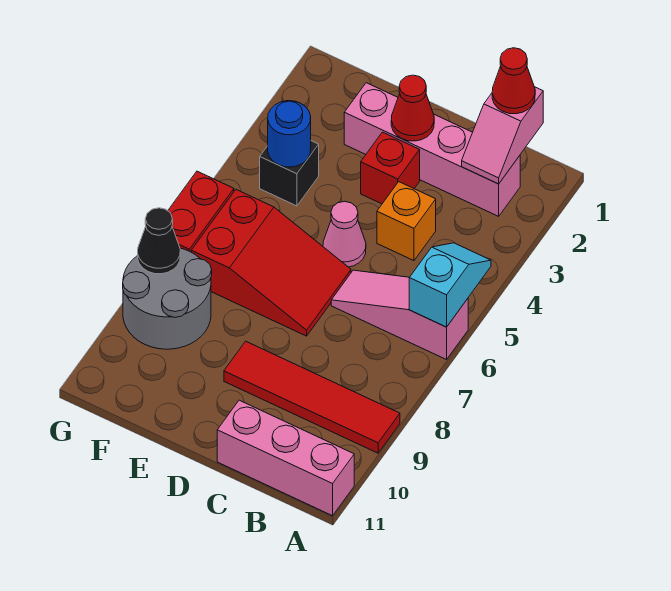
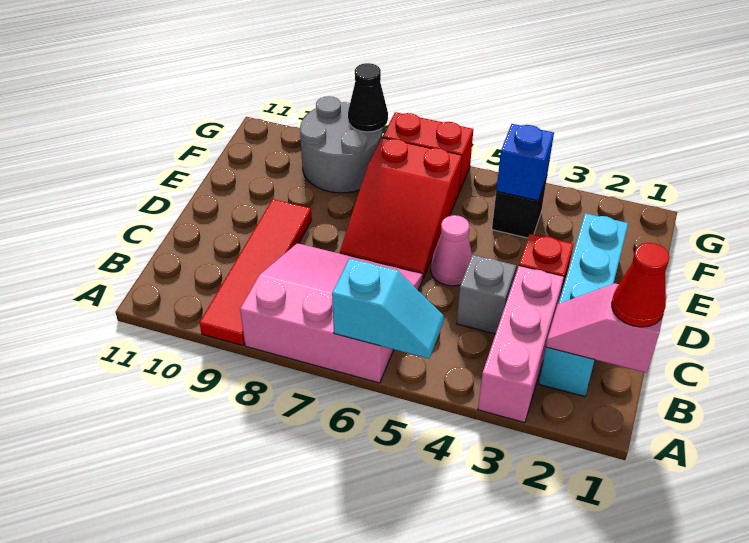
pink slope A6:C6 level 1 top A -> pink slope A6:C8 level 1 top A
pink brick A11:C11 level 1 -> pink brick A3:C3 level 1
pink brick B2:E2 level 1 -> cyan brick B2:E2 level 1
orange brick C4 level 1 -> grey brick C4 level 1
red cone D2 level 2 -> none
blue round brick F4 level 2 -> blue brick F4 level 2

